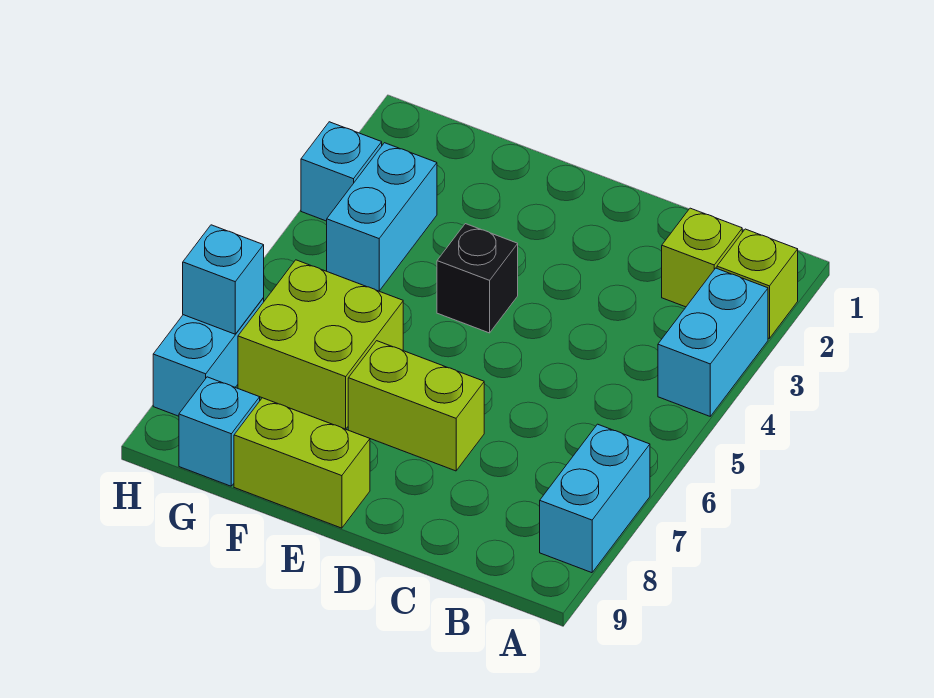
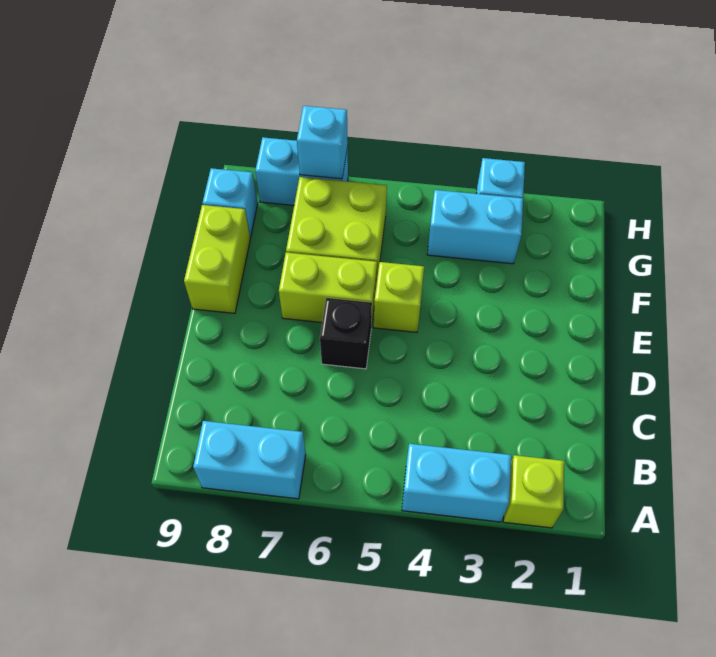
lime brick B2 level 1 -> lime brick E5 level 1
lime brick D7:E7 level 1 -> lime brick E6:E7 level 1
black brick E4 level 1 -> black brick D6 level 1

